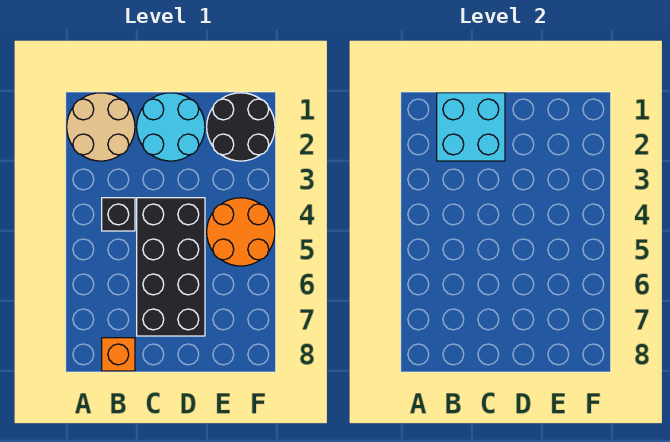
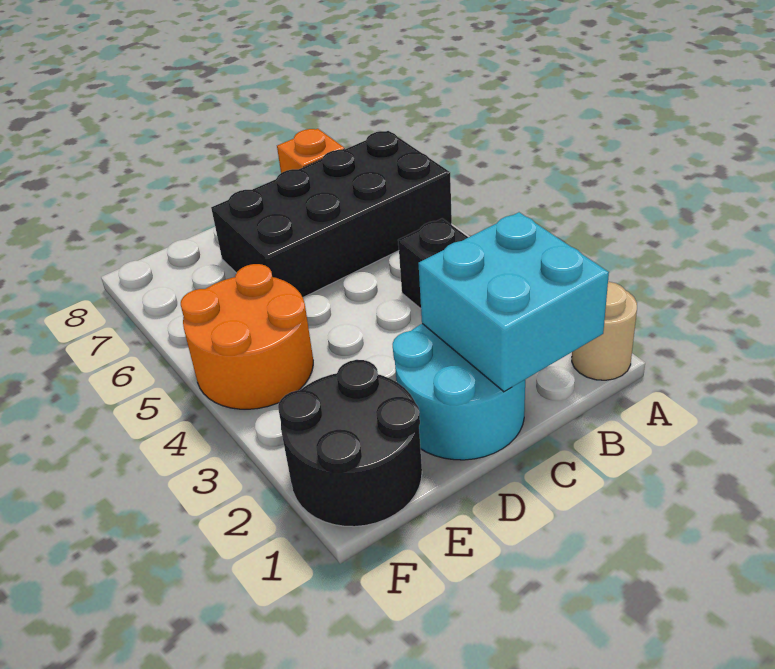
tan round brick A1:B2 level 1 -> tan round brick A1 level 1
black brick C4:D7 level 1 -> black brick A6:D7 level 1

